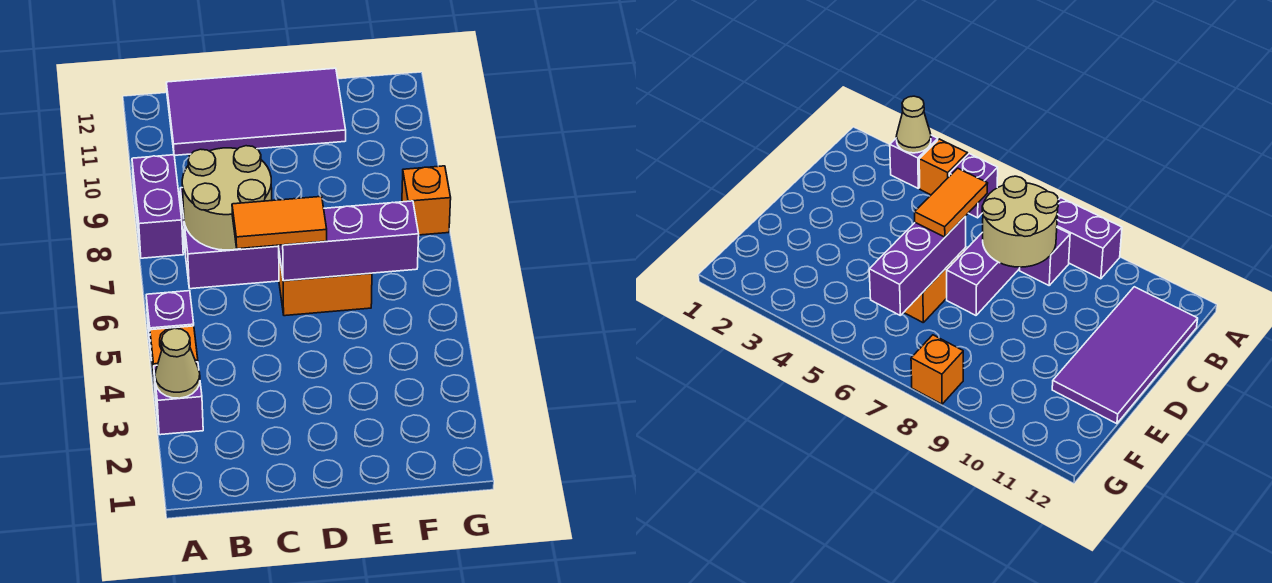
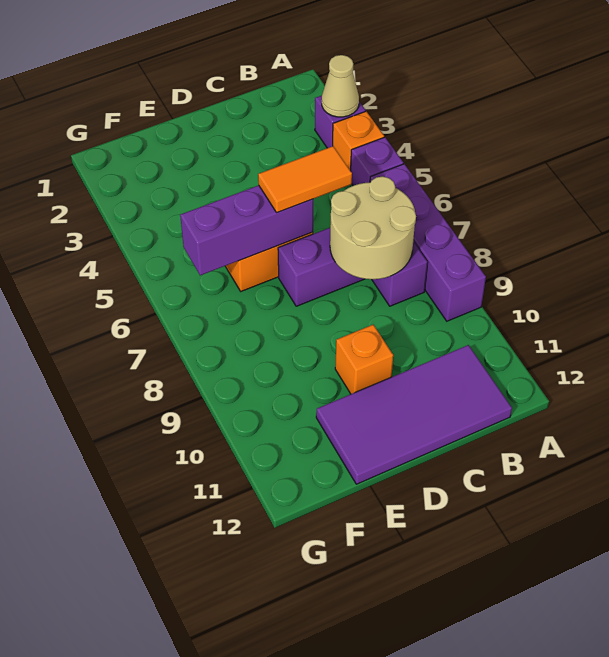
purple brick A8:A9 level 1 -> purple brick A6:A9 level 1
orange brick G8 level 1 -> orange brick D10 level 1

